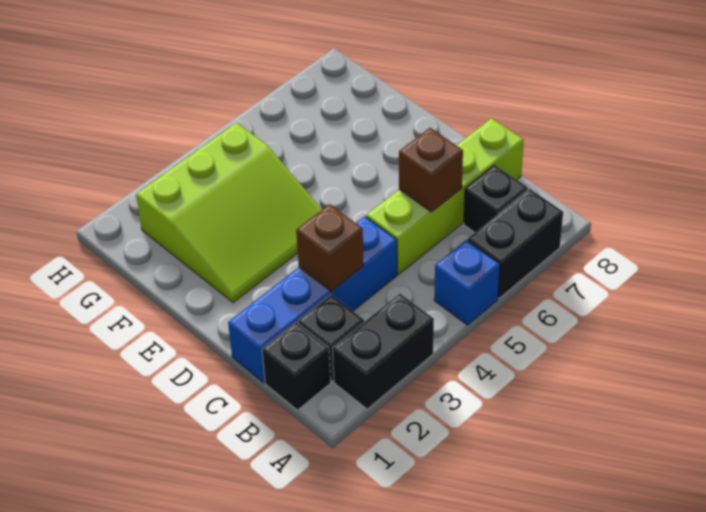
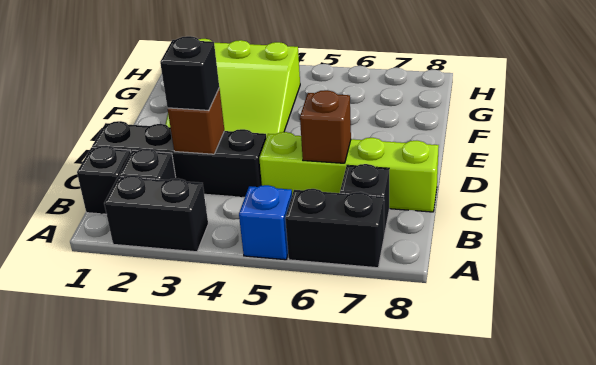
blue brick C1:C4 level 1 -> black brick C1:C4 level 1
none -> black brick C3 level 3

